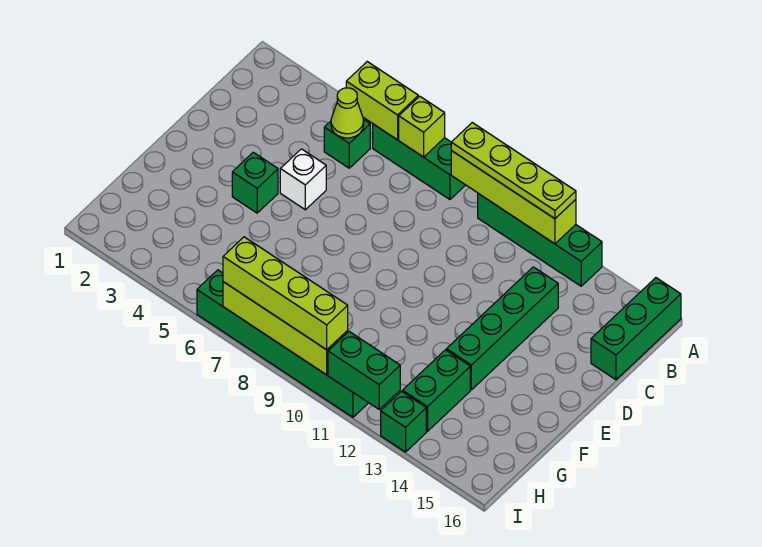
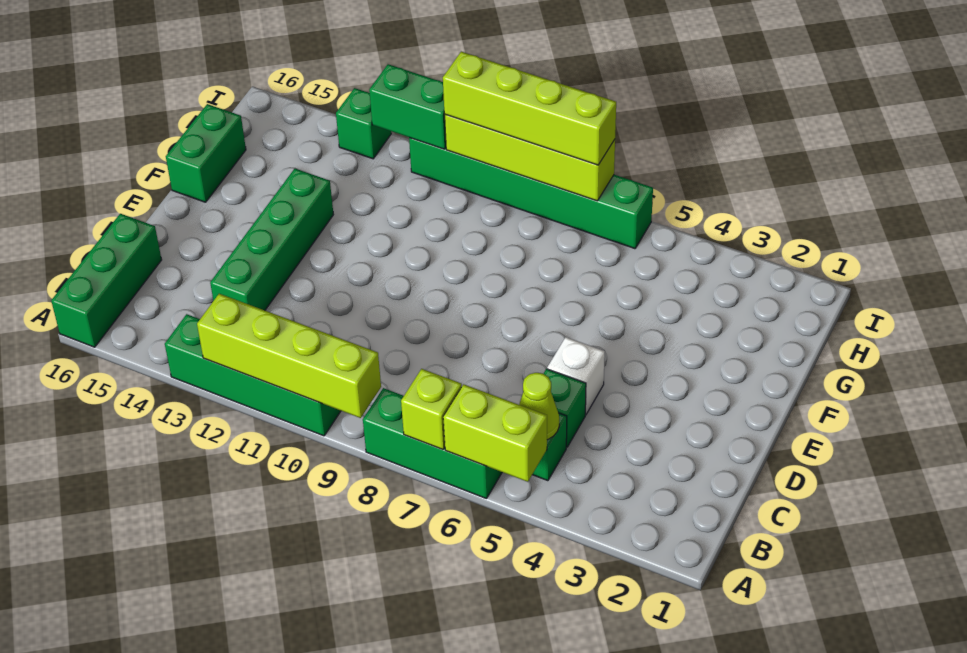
lime plate A9:A12 level 3 -> none
green brick E4 level 1 -> green brick C5 level 1
green brick G13:H13 level 1 -> green brick F16:G16 level 1

